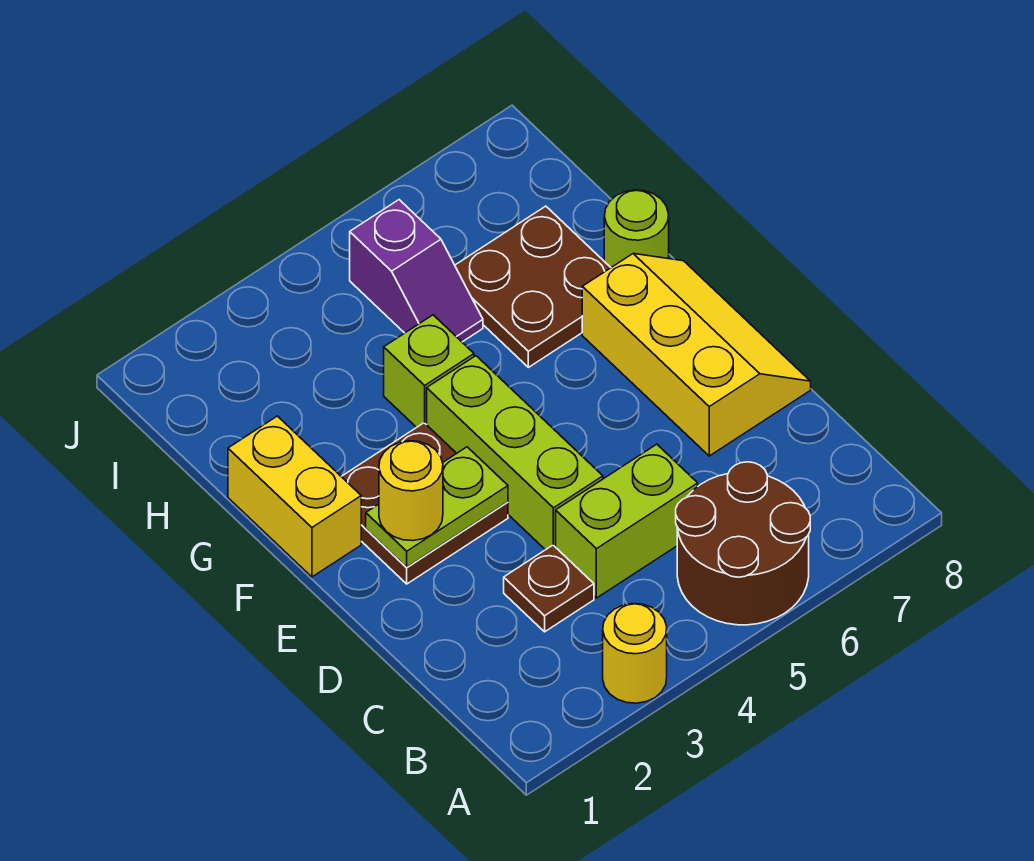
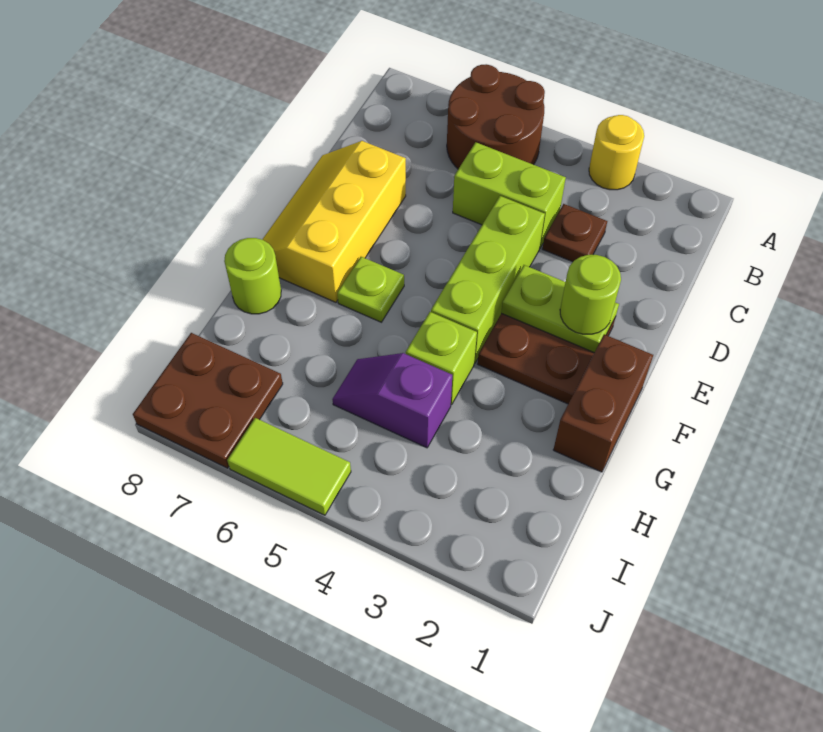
yellow round brick E2 level 3 -> lime round brick E2 level 3
yellow brick F1:G1 level 1 -> brown brick F1:G1 level 1
none -> lime plate F6 level 1
brown plate G6:H7 level 1 -> brown plate I7:J8 level 1
purple slope H5:I5 level 1 top I -> purple slope H4:H5 level 1 top 4
none -> lime tile J5:J6 level 1

